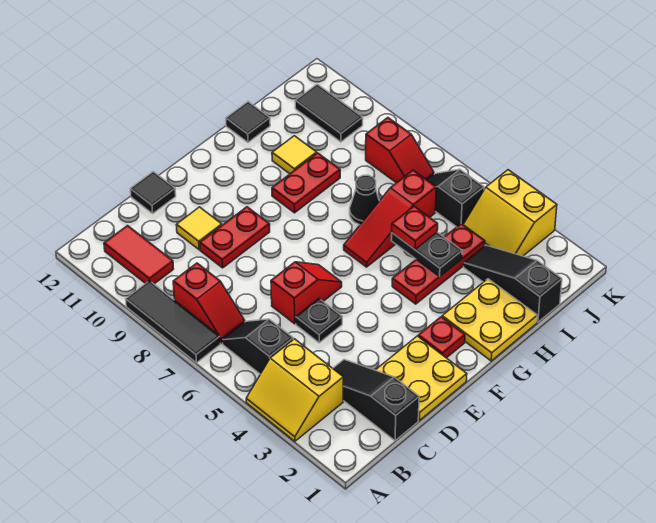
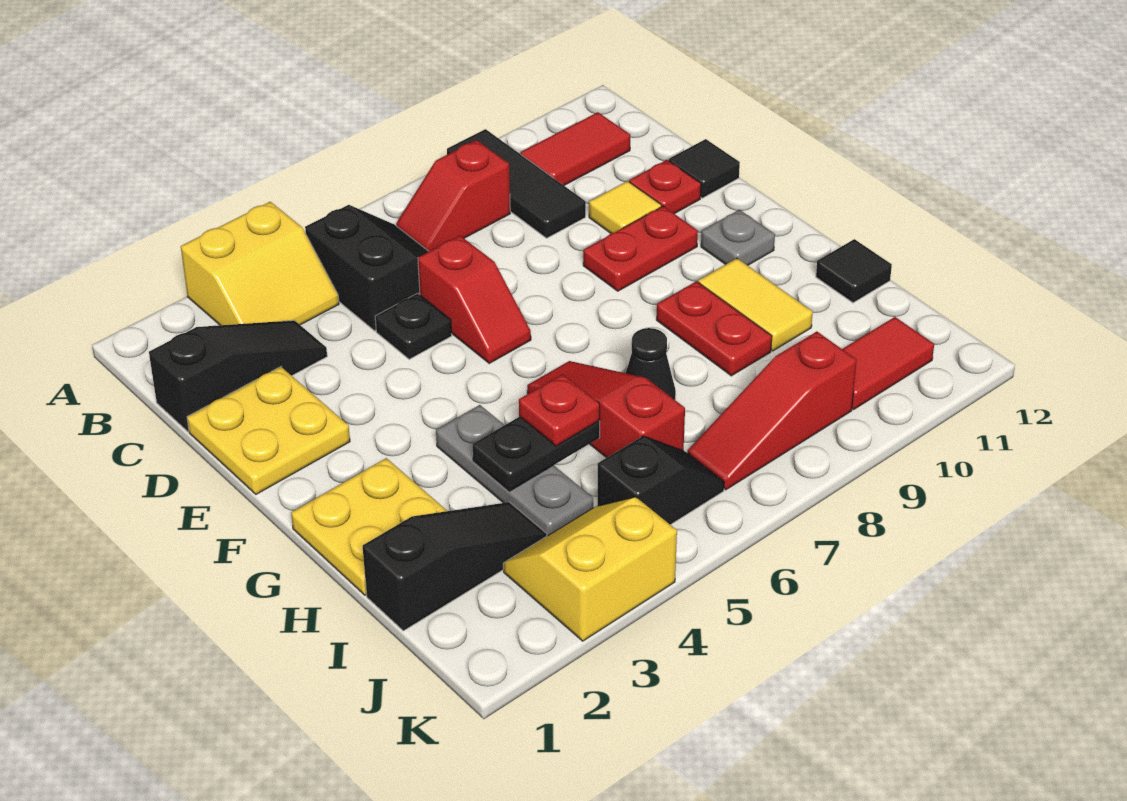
yellow slope A3:B4 level 1 top B -> yellow slope A3:B4 level 1 top A
black tile A7:A9 level 1 -> black tile A9:C9 level 1
black slope B5:B6 level 1 top 5 -> black slope B5:C6 level 1 top 5
red plate D9:E9 level 1 -> red plate E9:E10 level 1
red plate F2 level 1 -> red plate D11 level 1
none -> grey plate F11 level 1
red plate G4:I4 level 1 -> grey plate G4:I4 level 1
yellow tile H10 level 1 -> yellow tile G10:H10 level 1
red slope J7:J8 level 1 top 8 -> red slope J7:J9 level 1 top 9
black tile J10:J11 level 1 -> red tile J10:J11 level 1

